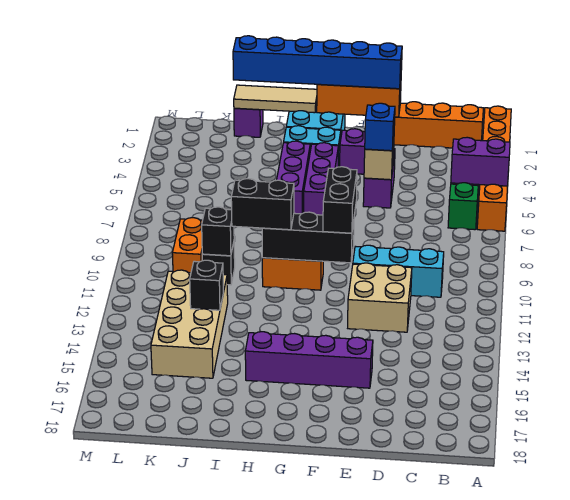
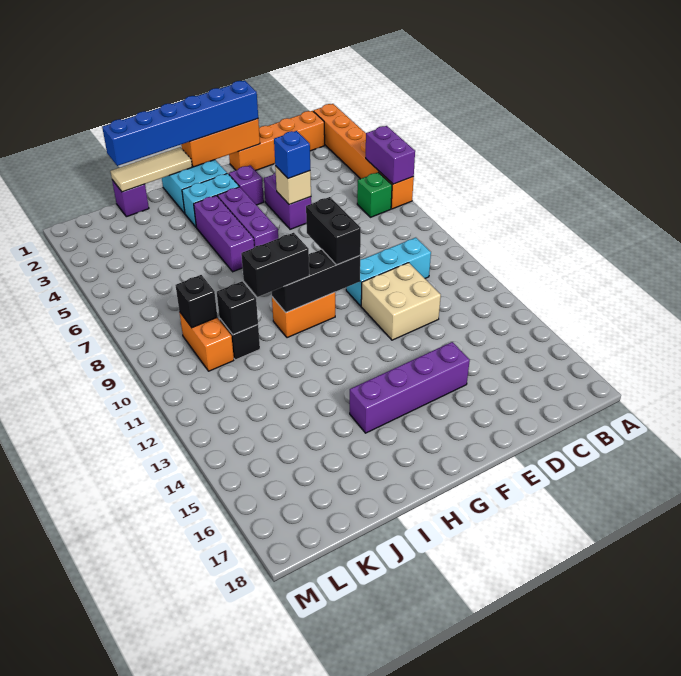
purple brick A5:B5 level 2 -> purple brick A5:A6 level 2
tan brick J12:K15 level 1 -> none
black brick J13 level 2 -> black brick K9 level 2

